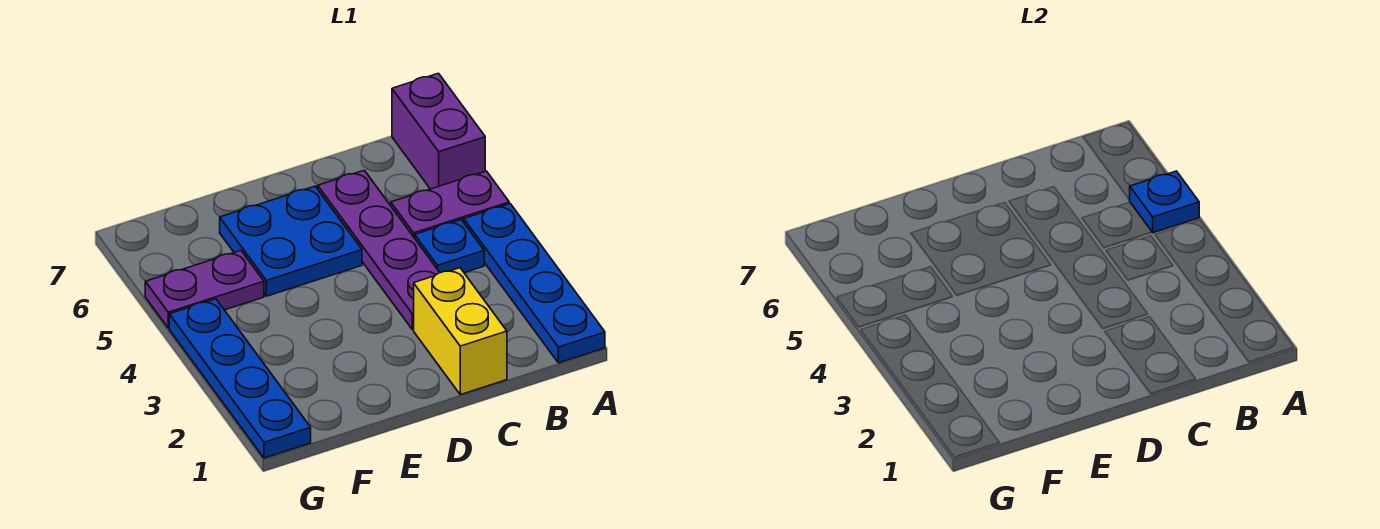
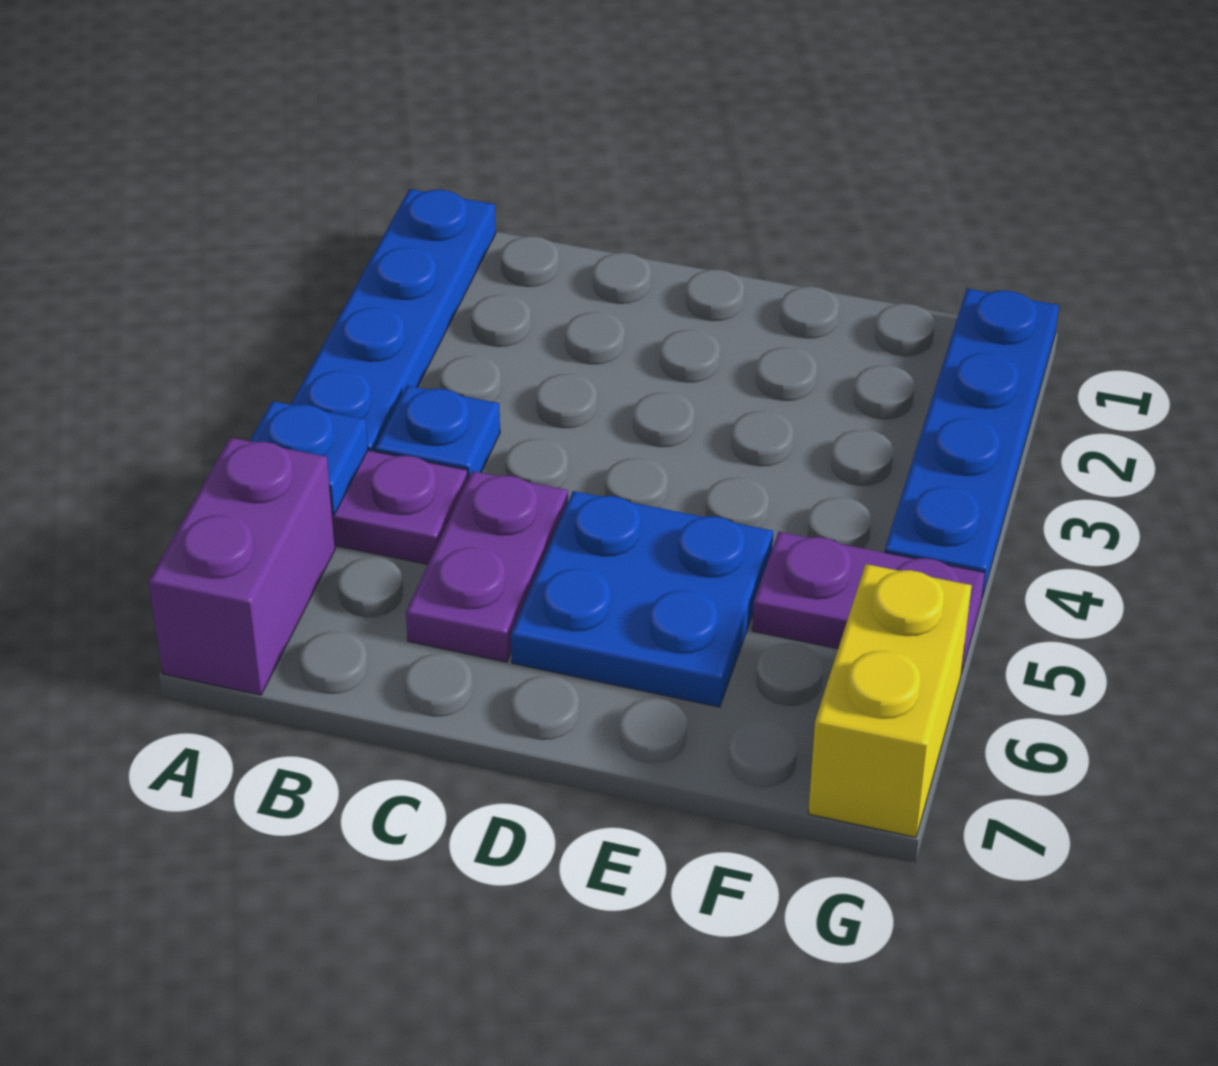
yellow brick C1:C2 level 1 -> yellow brick G6:G7 level 1
purple plate C3:C6 level 1 -> purple plate C5:C6 level 1

